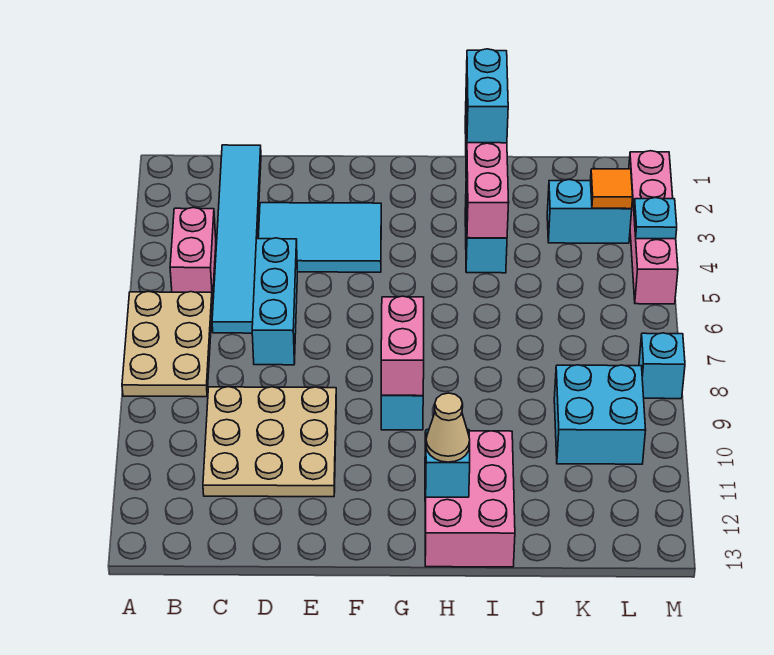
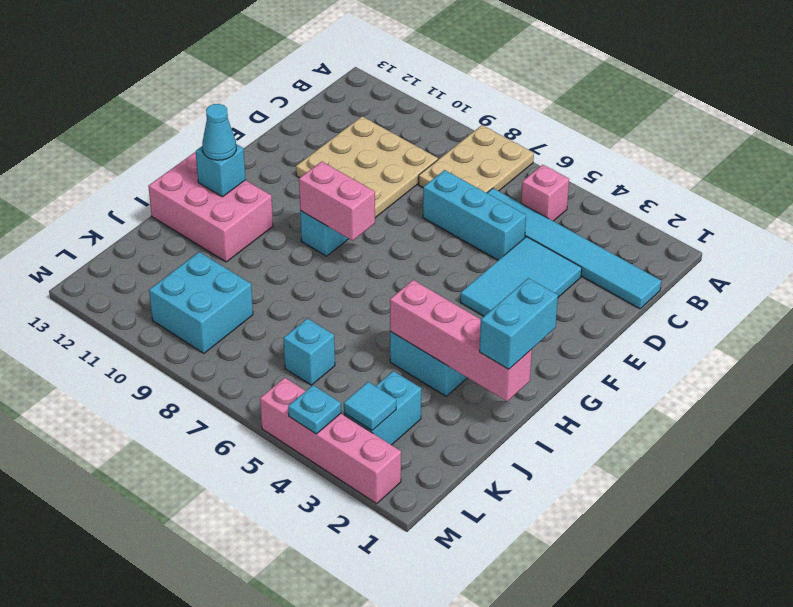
tan plate A6:B8 level 1 -> tan plate A7:C8 level 1
pink brick B4:B5 level 1 -> pink brick B5 level 1
tan cone H12 level 3 -> cyan cone H12 level 3
cyan brick I1:I2 level 3 -> cyan brick H1:I1 level 3
orange tile L3 level 2 -> cyan tile L3 level 2
cyan brick M8 level 1 -> cyan brick K6 level 1

